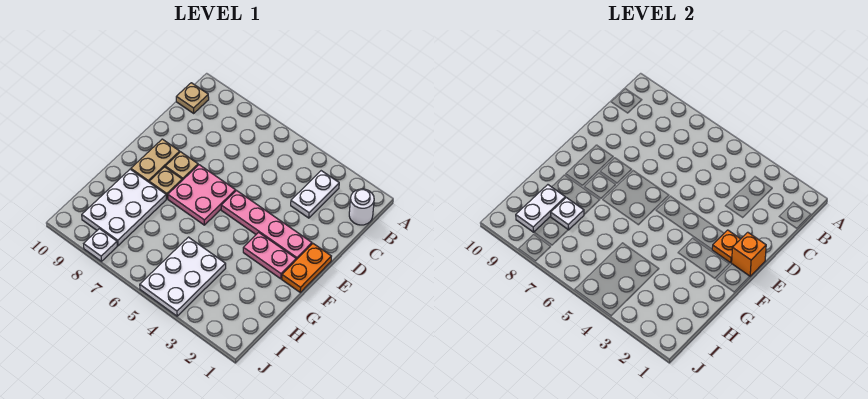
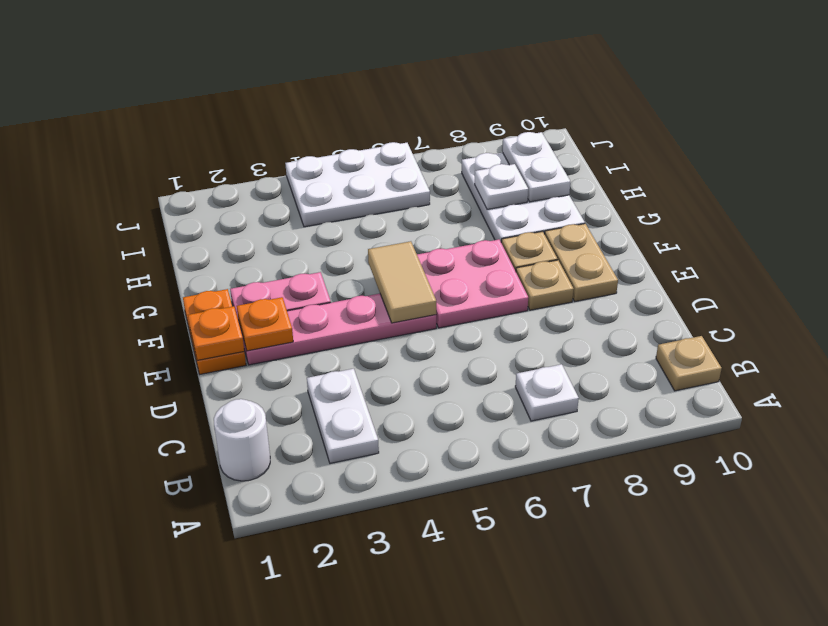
orange brick E1 level 2 -> orange plate E1 level 2
none -> tan tile E5:F5 level 2
white plate H4:J5 level 1 -> white plate I4:J6 level 1
white plate J8 level 1 -> white plate B7 level 1

